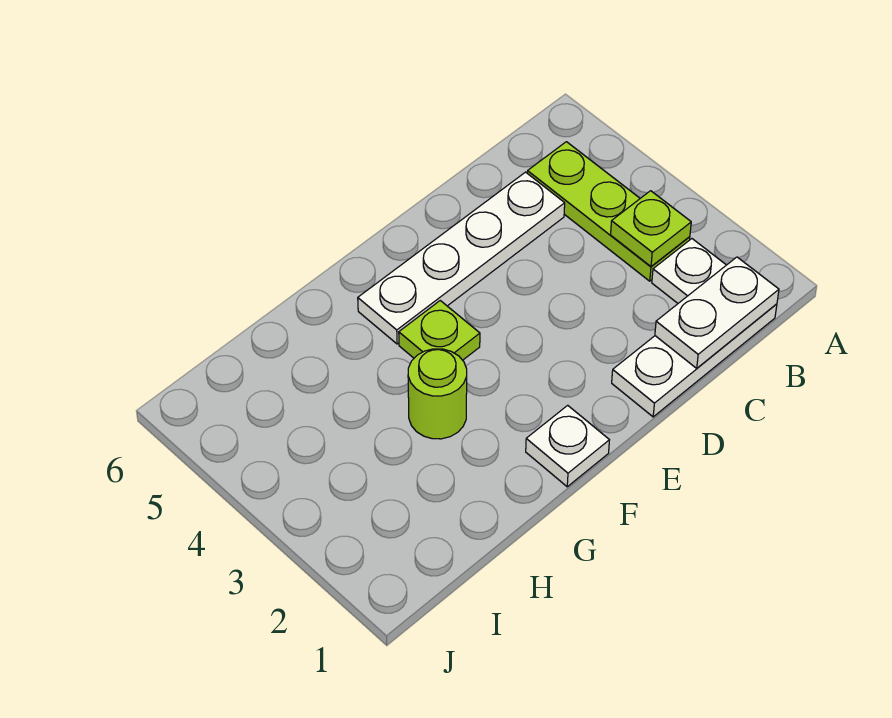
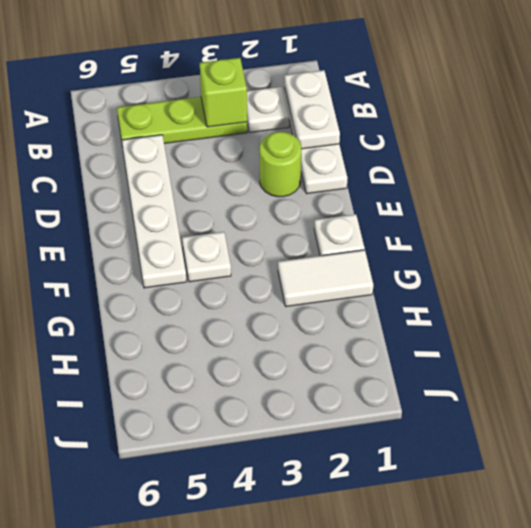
lime plate B3 level 2 -> lime brick B3 level 2
lime plate F4 level 1 -> white plate F4 level 1
none -> white tile G1:G2 level 1
lime round brick G3 level 1 -> lime round brick D2 level 1

